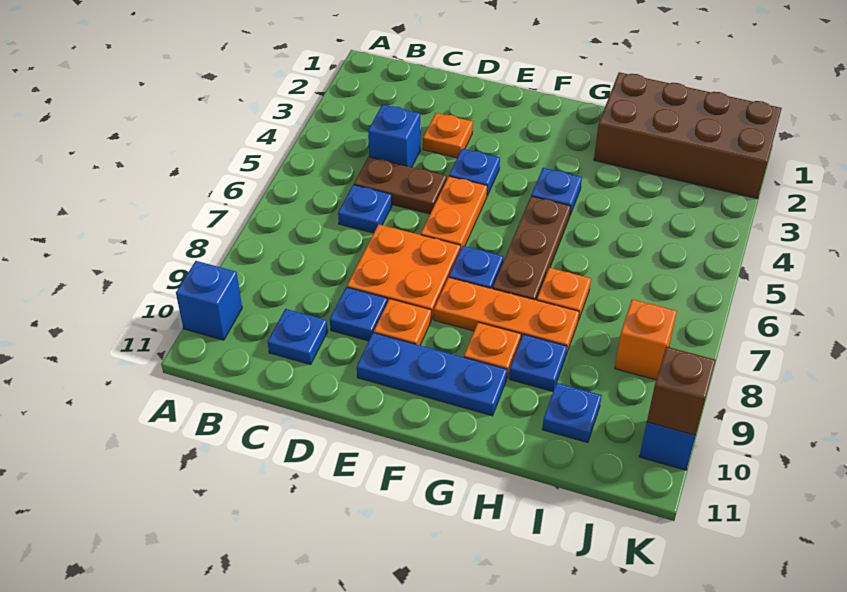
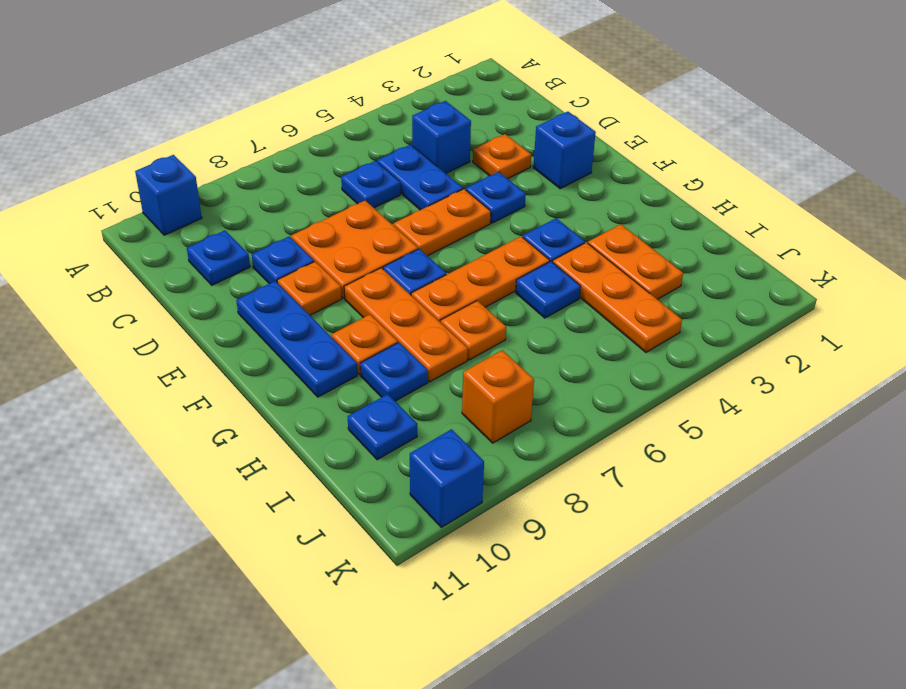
brown plate C5:D5 level 1 -> blue plate C5:D5 level 1
none -> blue brick E2 level 1
brown plate G5:G7 level 1 -> orange plate G5:G7 level 1
brown brick H1:K2 level 1 -> none
none -> orange plate H3:I3 level 1
none -> orange plate H4:J4 level 1
none -> blue plate H5 level 1
brown brick K10 level 2 -> none

